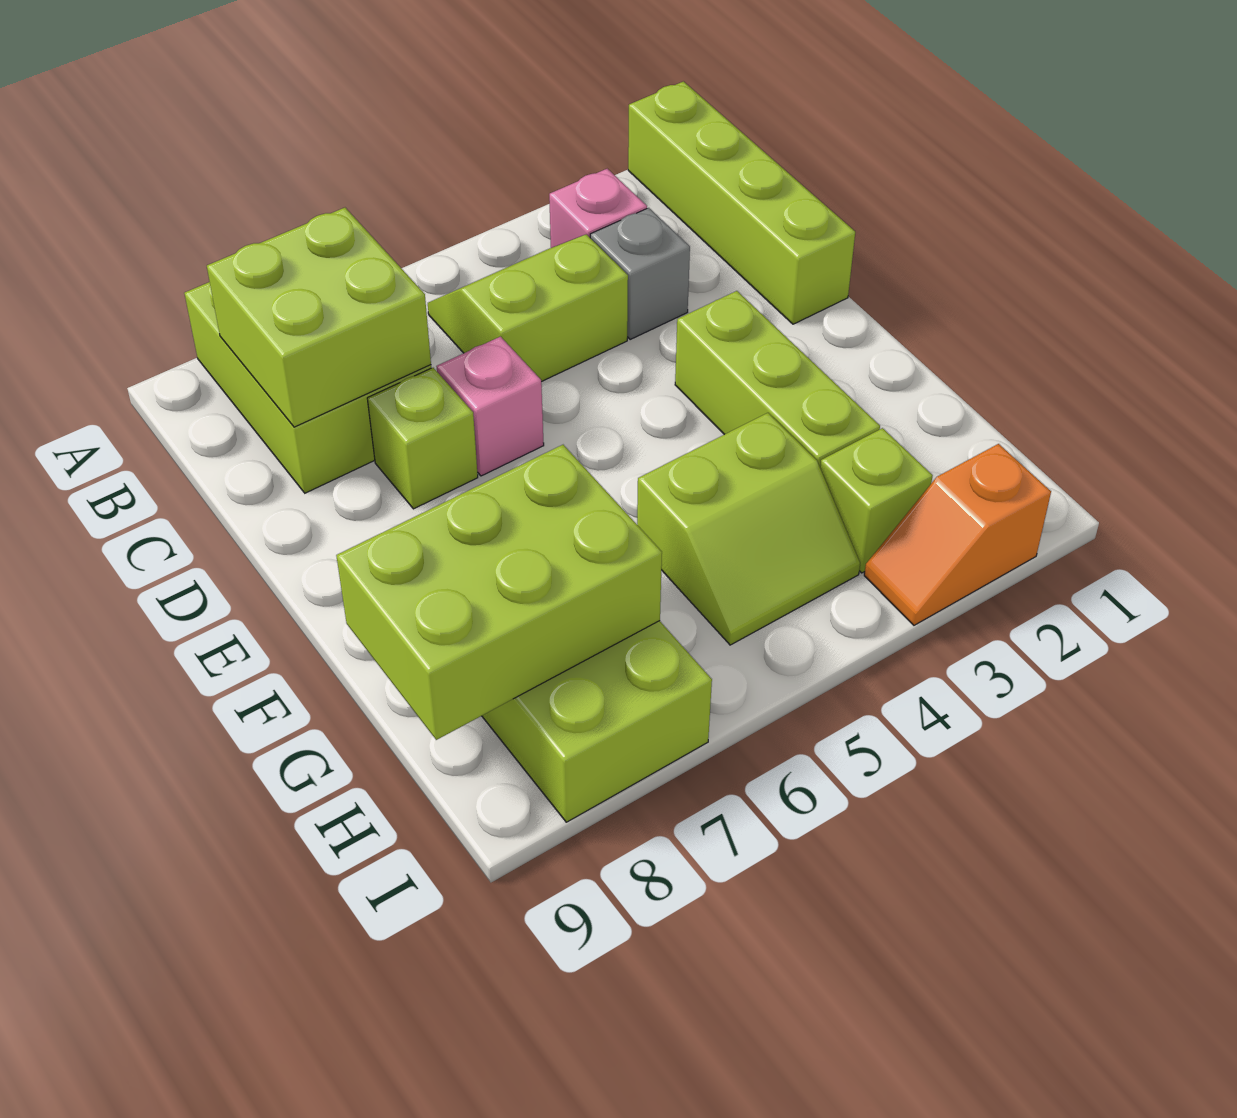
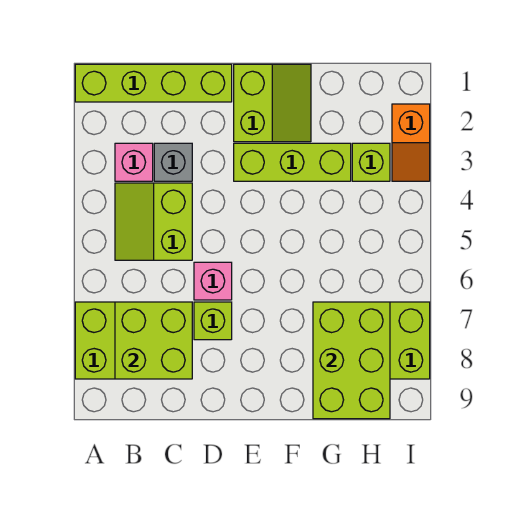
lime slope G4:H5 level 1 top G -> lime slope E1:F2 level 1 top E

